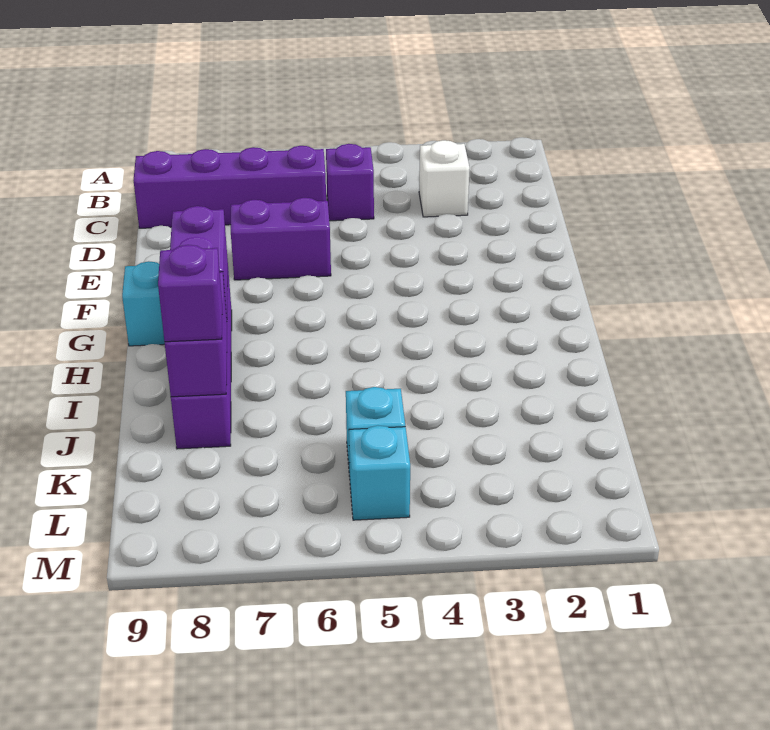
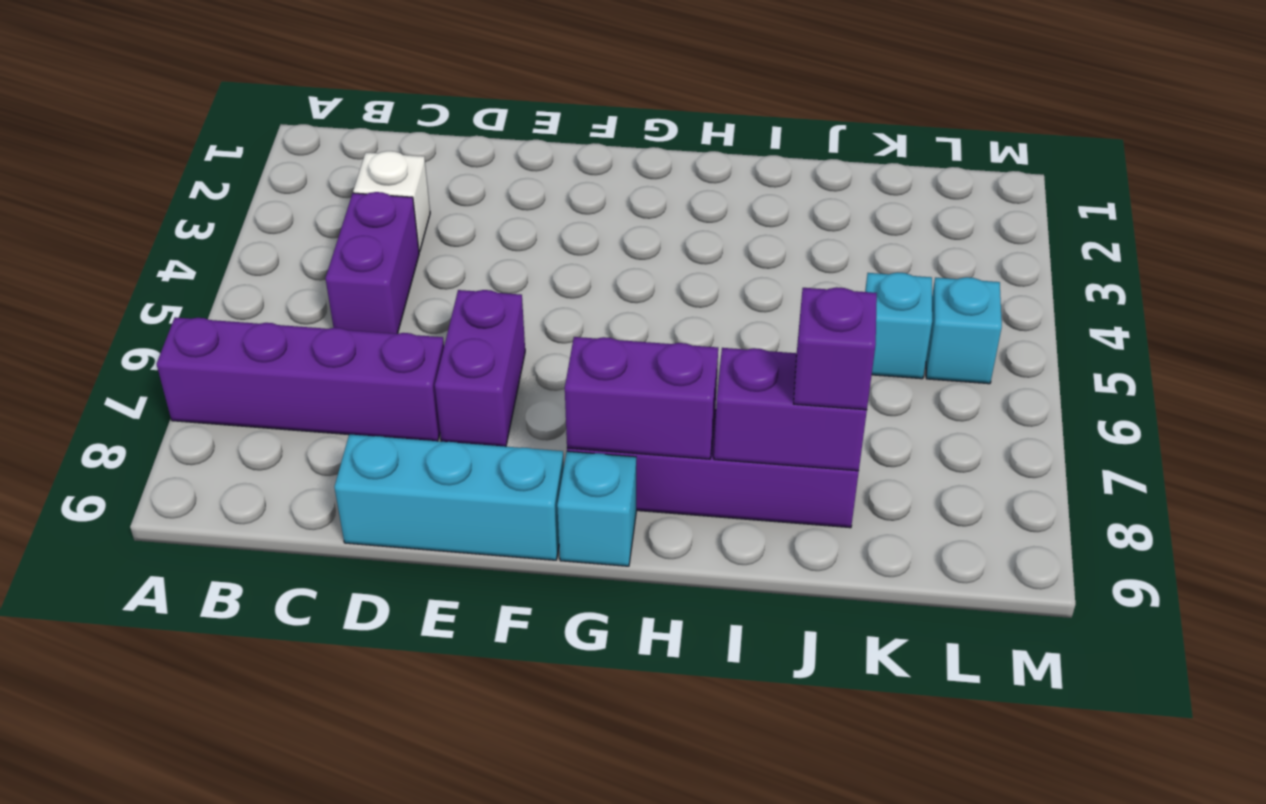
purple brick C5 level 1 -> purple brick C4:C5 level 1
purple brick C6:C9 level 1 -> purple brick A7:D7 level 1
none -> cyan brick D9:F9 level 1

